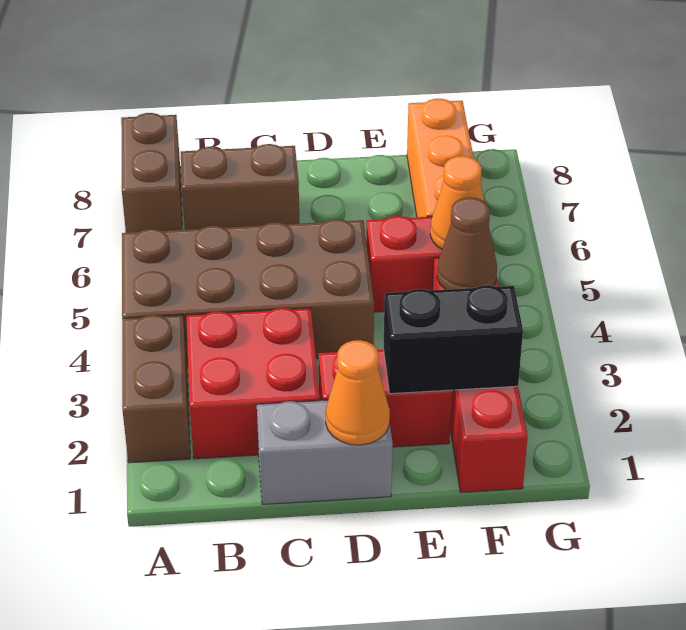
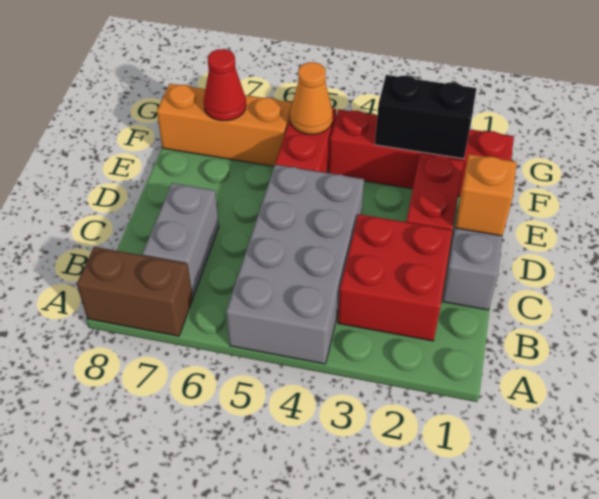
brown brick A2:A3 level 1 -> none
brown brick A4:D5 level 1 -> grey brick A4:D5 level 1
brown brick B7:C7 level 1 -> grey brick B7:C7 level 1
orange cone D1 level 2 -> orange brick D1 level 2
black brick E2:F2 level 2 -> black brick F2:F3 level 2
brown cone F4 level 2 -> none
none -> red cone F7 level 2

